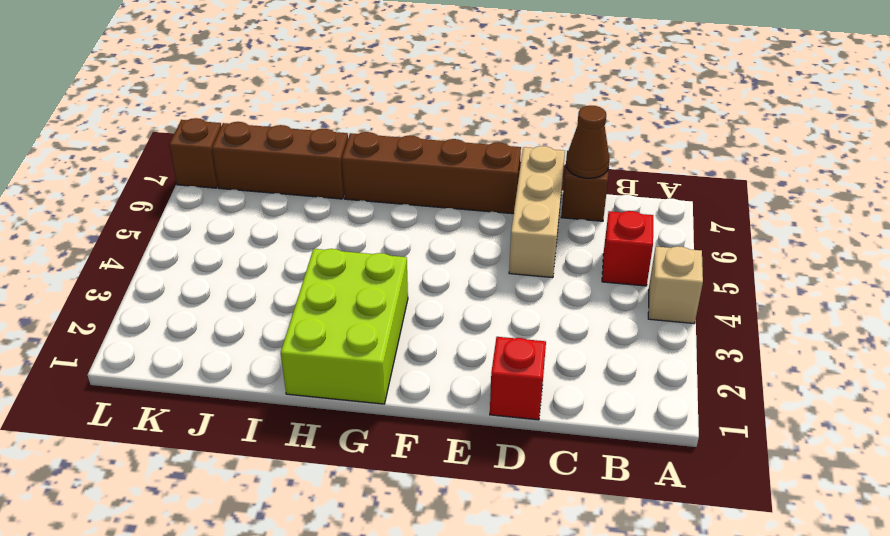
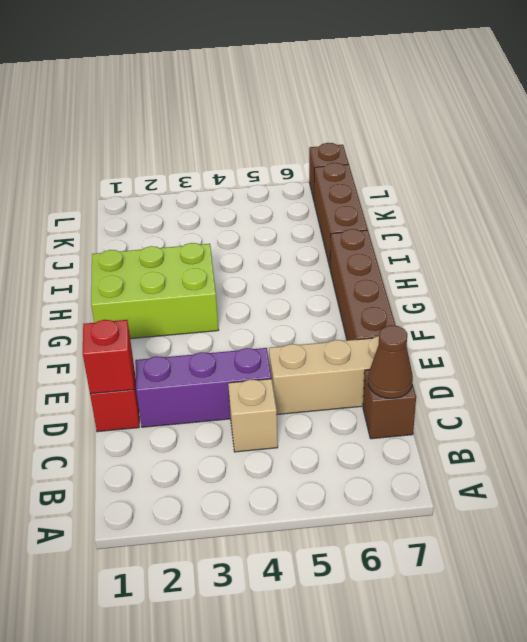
tan brick A4 level 1 -> tan brick C4 level 1
red brick B5 level 1 -> red brick D1 level 2
none -> purple brick D2:D4 level 1

